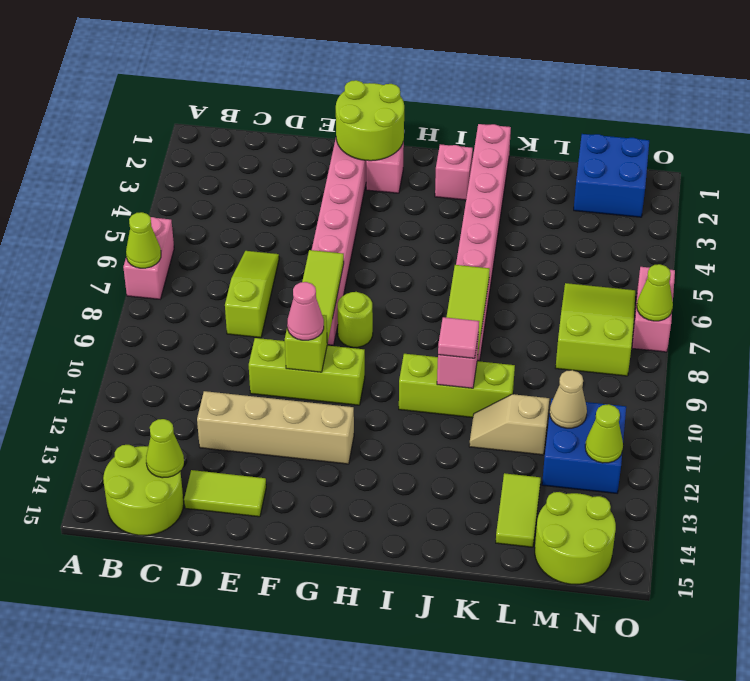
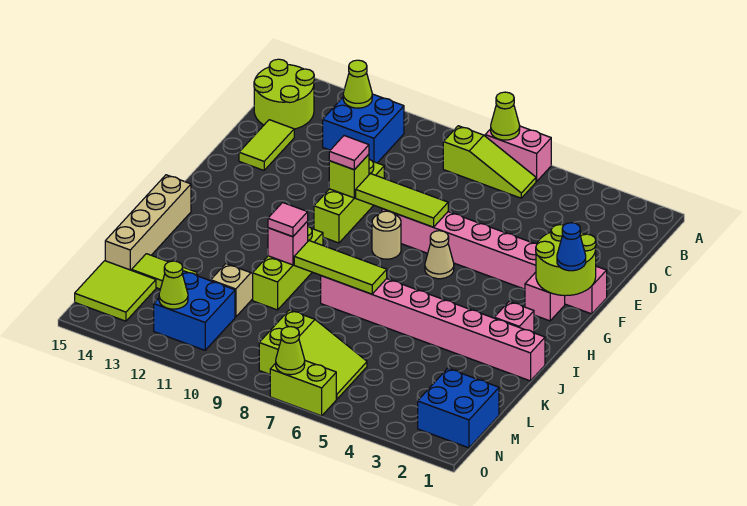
none -> blue brick B11:C12 level 1
lime cone C14 level 2 -> lime cone B12 level 2
lime slope D6:D8 level 1 top 8 -> lime slope B6:B8 level 1 top 8
tan brick D12:G12 level 1 -> tan brick I15:L15 level 1
pink cone F10 level 3 -> pink tile F10 level 3
none -> blue cone G1 level 3
lime round brick G8 level 1 -> tan round brick G8 level 1
tan cone M11 level 2 -> tan cone G6 level 1
lime round brick M14:N15 level 1 -> lime tile M14:N15 level 1
pink brick O6:O7 level 1 -> lime brick O6:O7 level 1

